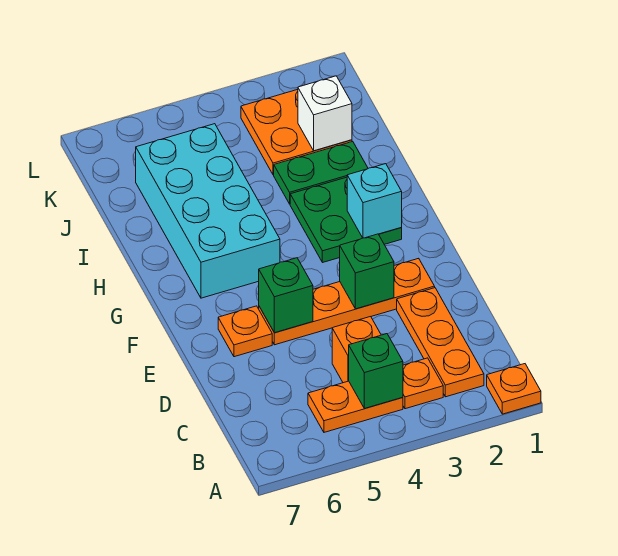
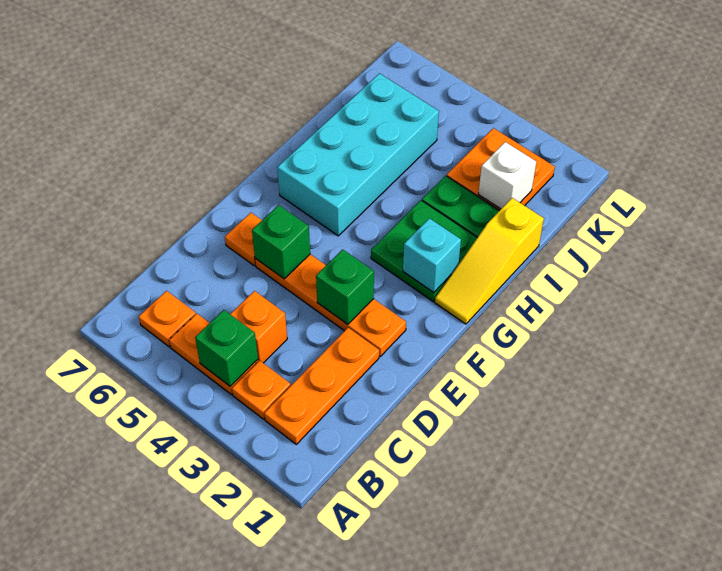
orange plate A1 level 1 -> orange plate B6 level 1
none -> yellow slope G1:I1 level 1 top I

